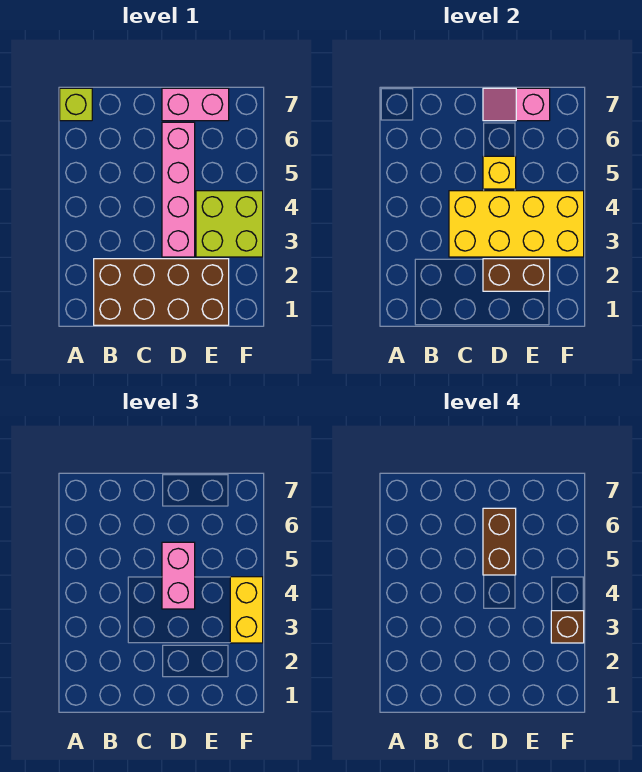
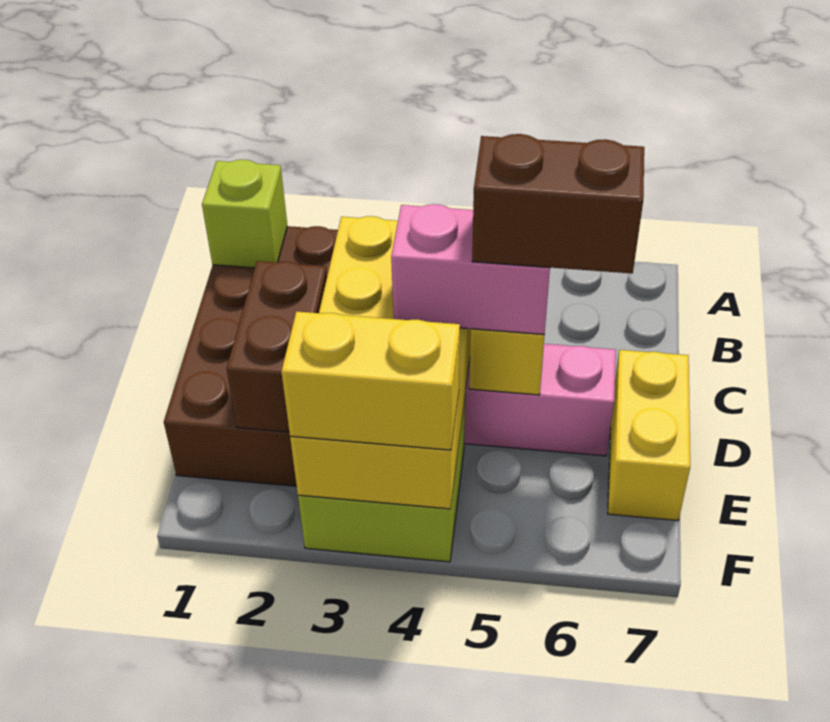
lime brick A7 level 1 -> lime brick B1 level 2
pink brick D7:E7 level 1 -> yellow brick D7:E7 level 1
pink slope D7:E7 level 2 top E -> none
brown brick F3 level 4 -> none

